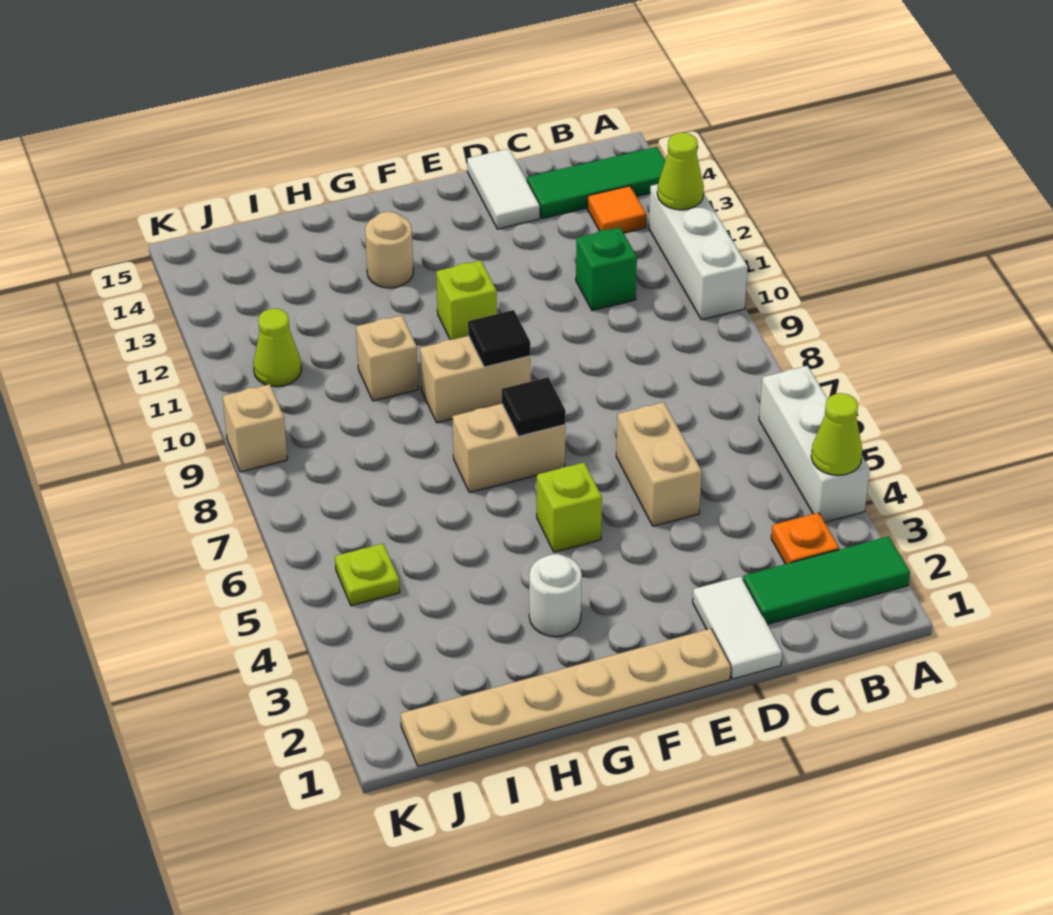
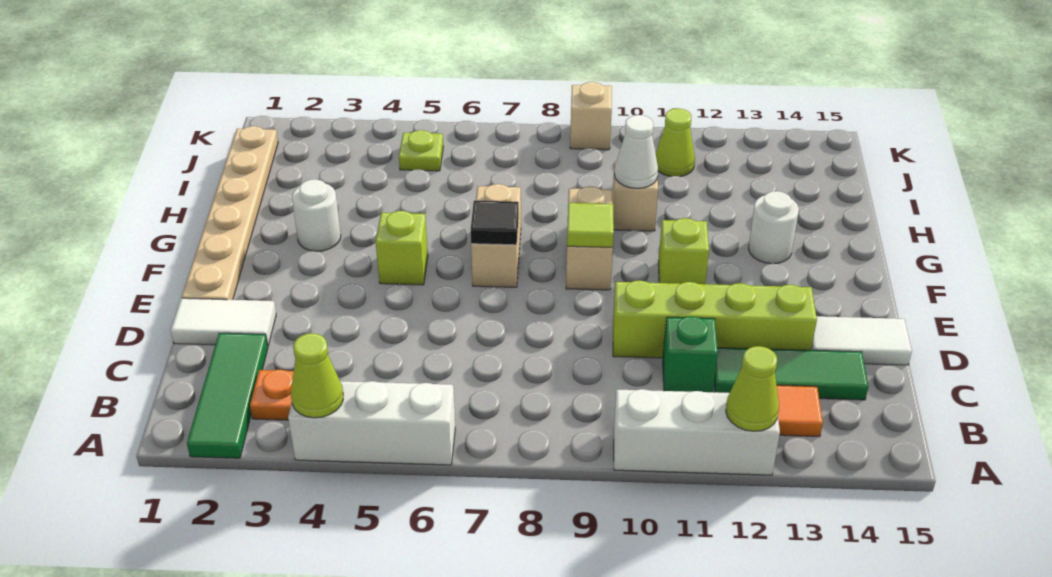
green tile A14:C14 level 1 -> green tile C12:C14 level 1
tan brick D5:D6 level 1 -> none
none -> lime brick D10:D13 level 1
black tile F9 level 2 -> lime tile F9 level 2
tan round brick G13 level 1 -> white round brick G13 level 1
none -> white cone H10 level 2

